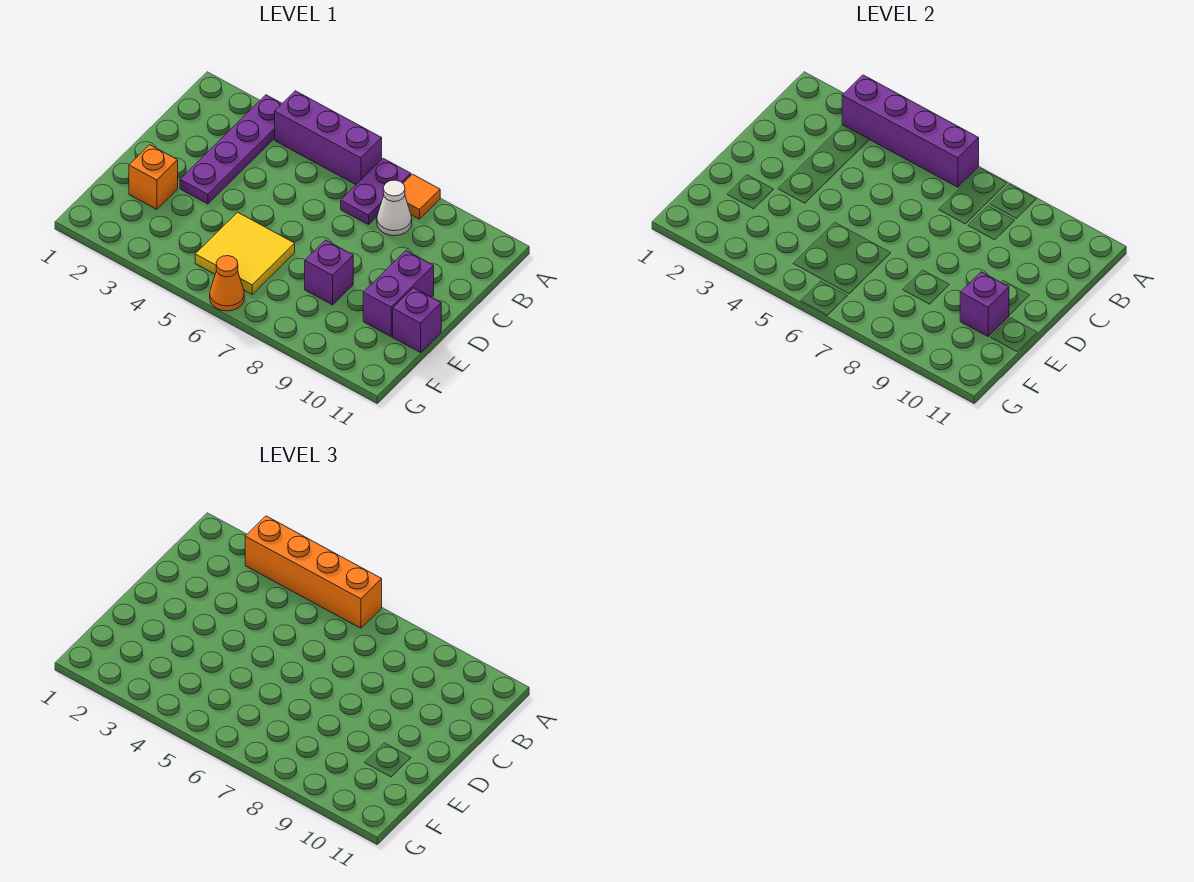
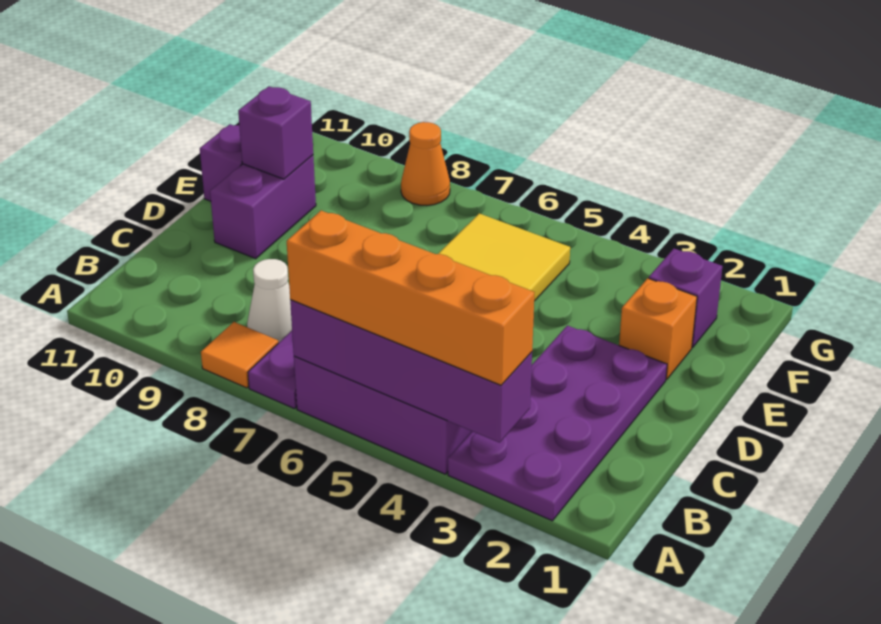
purple plate A3:D3 level 1 -> purple plate A2:D3 level 1
purple brick E8 level 1 -> purple brick F2 level 1
orange cone G6 level 1 -> orange cone G8 level 1

